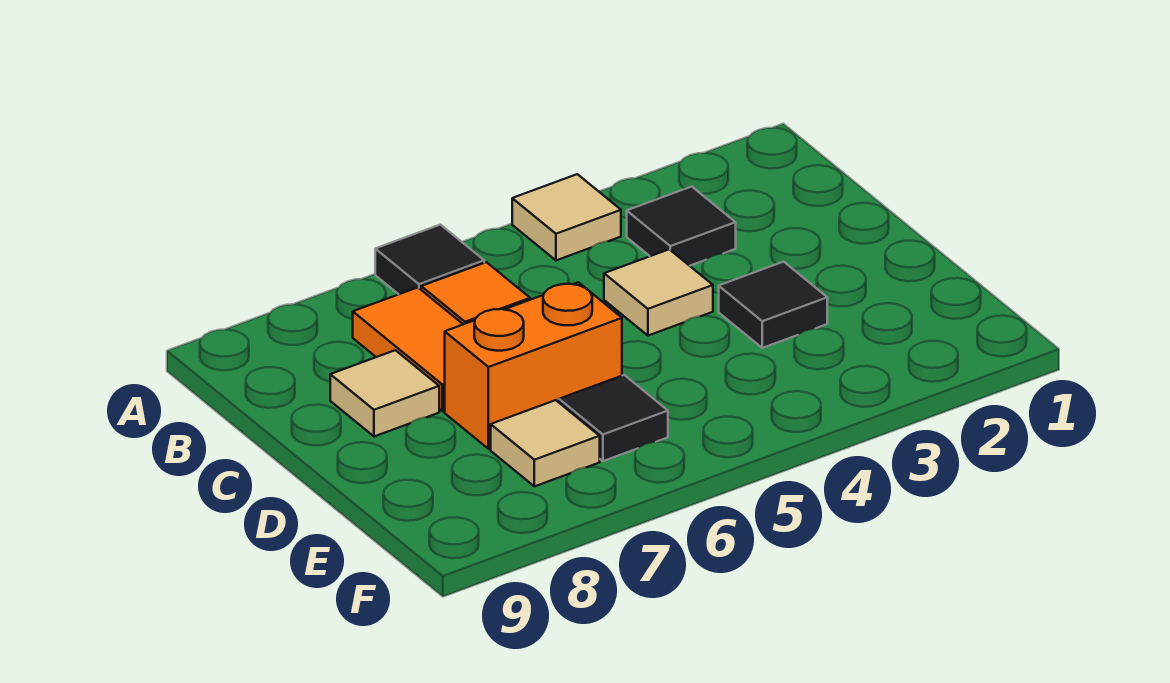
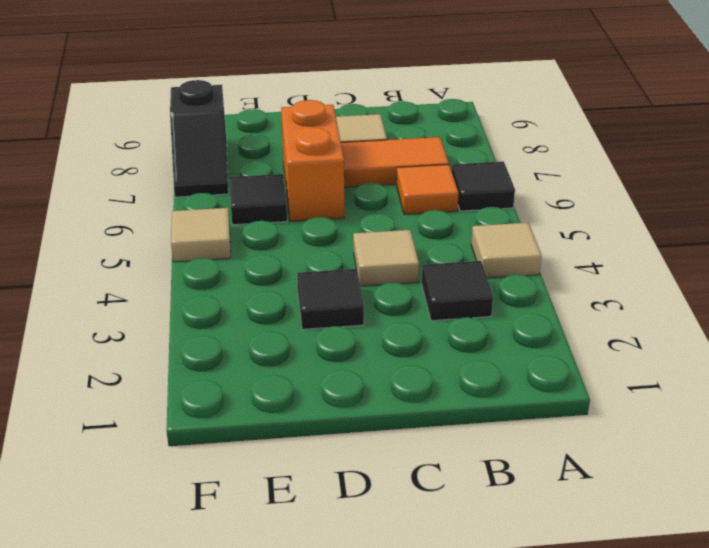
tan tile E7 level 1 -> tan tile F5 level 1
none -> black slope F7:F8 level 1 top 8

